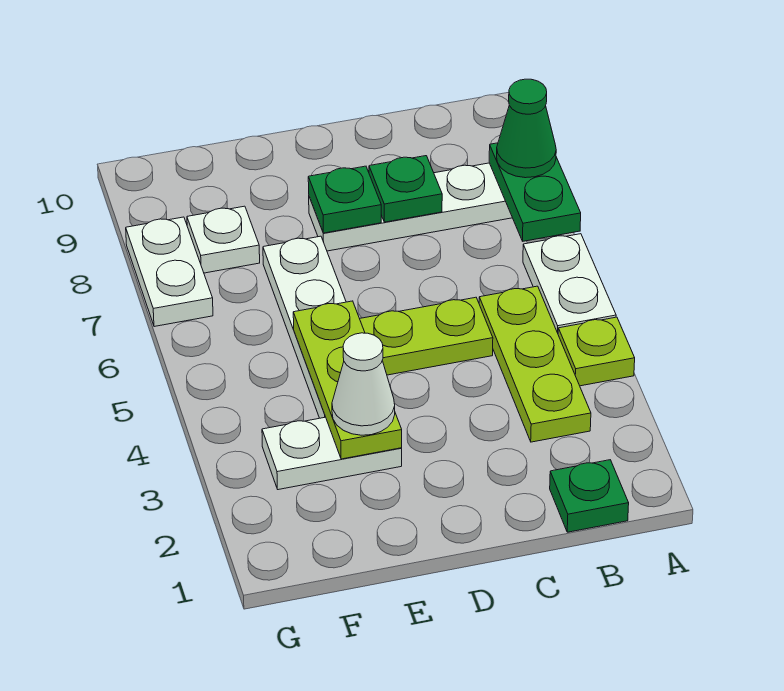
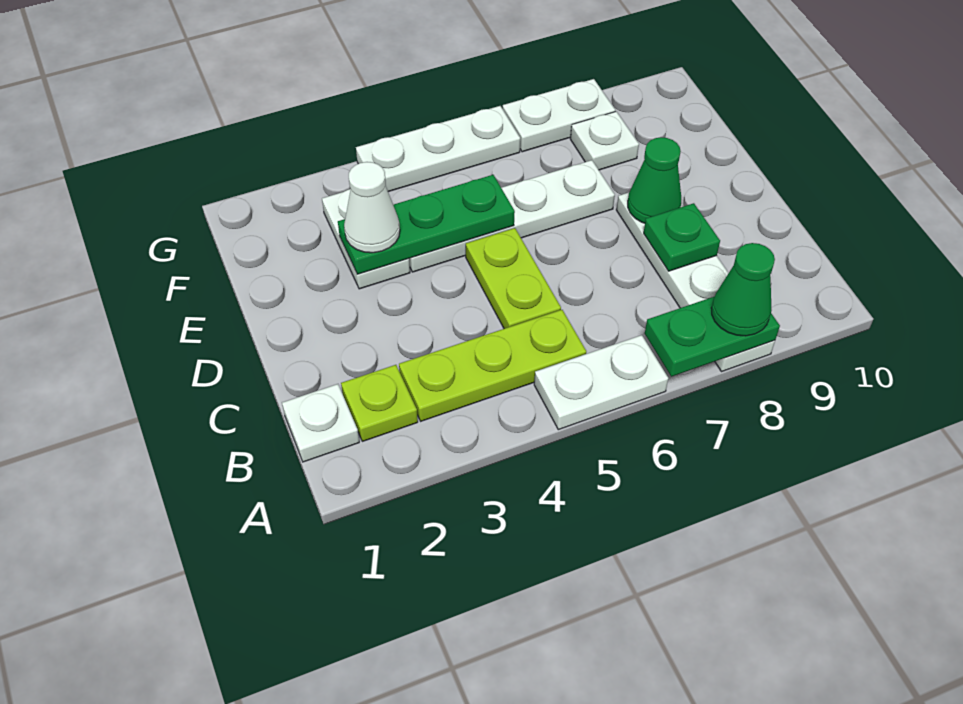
lime plate A4 level 1 -> lime plate B2 level 1
green plate B1 level 1 -> white plate B1 level 1
green plate D8 level 2 -> green cone D8 level 2
lime plate E3:E5 level 2 -> green plate E3:E5 level 2
none -> white plate G4:G6 level 1

